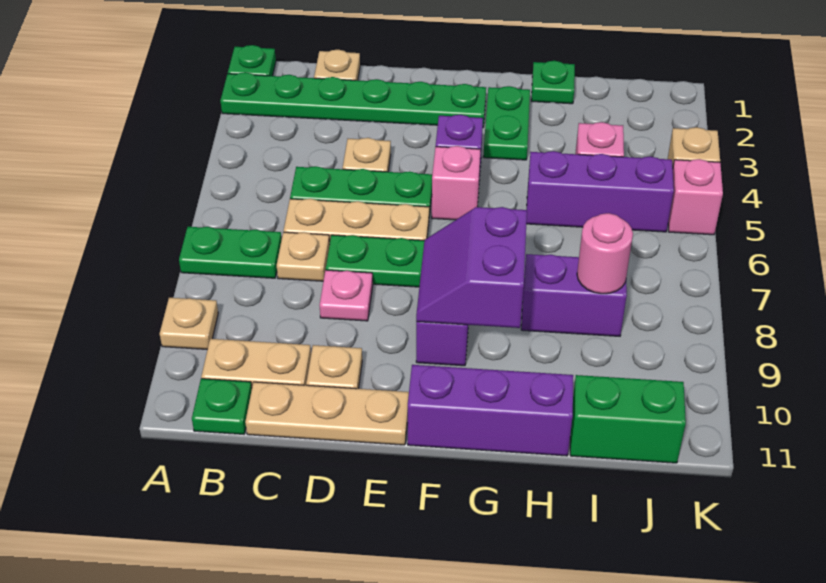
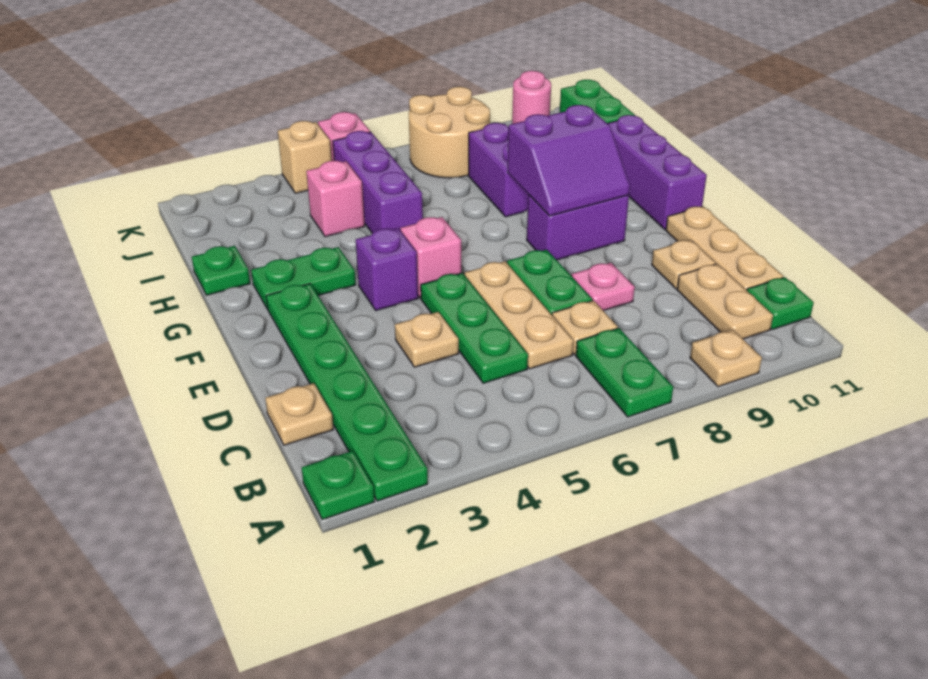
pink round brick I8 level 2 -> pink round brick K10 level 1
none -> tan round brick J7:K8 level 1

